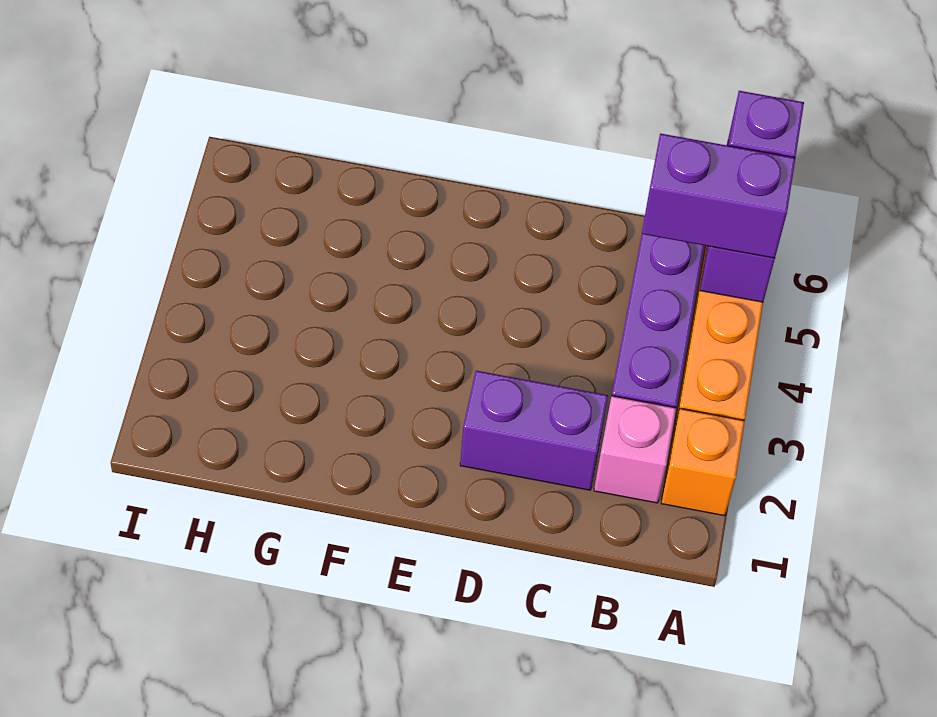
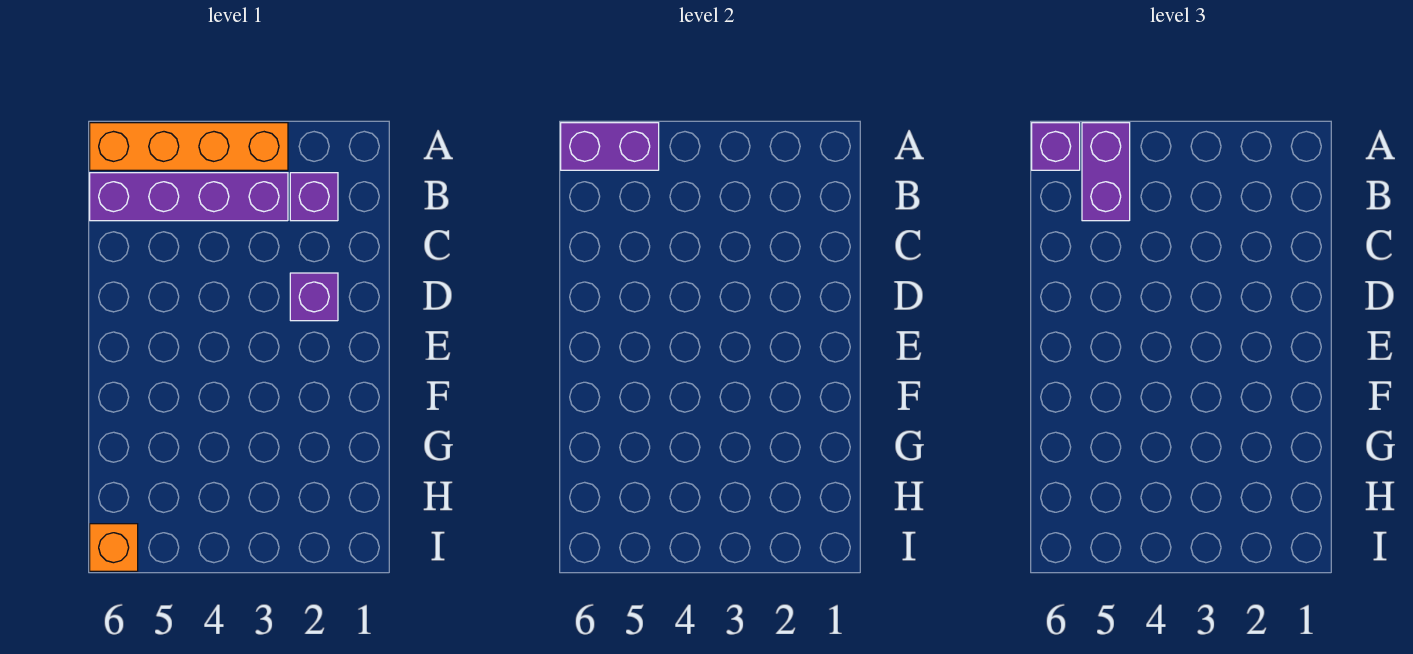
orange brick A2 level 1 -> orange brick I6 level 1
pink brick B2 level 1 -> purple brick B2 level 1
purple brick C2:D2 level 1 -> purple brick D2 level 1

